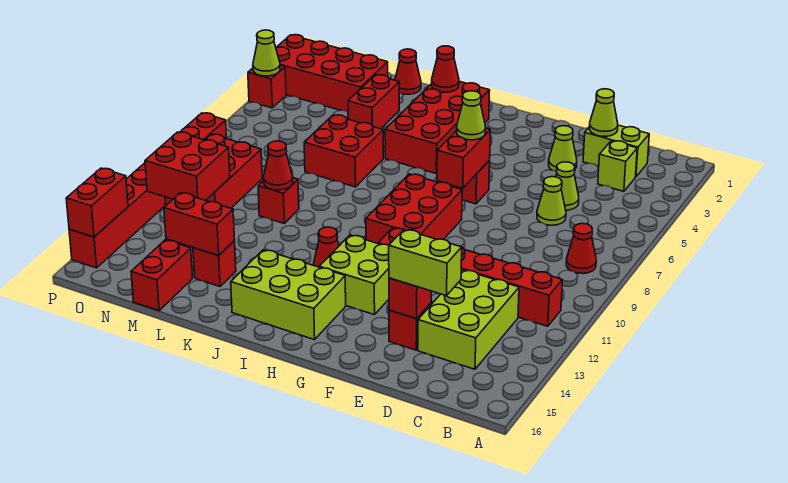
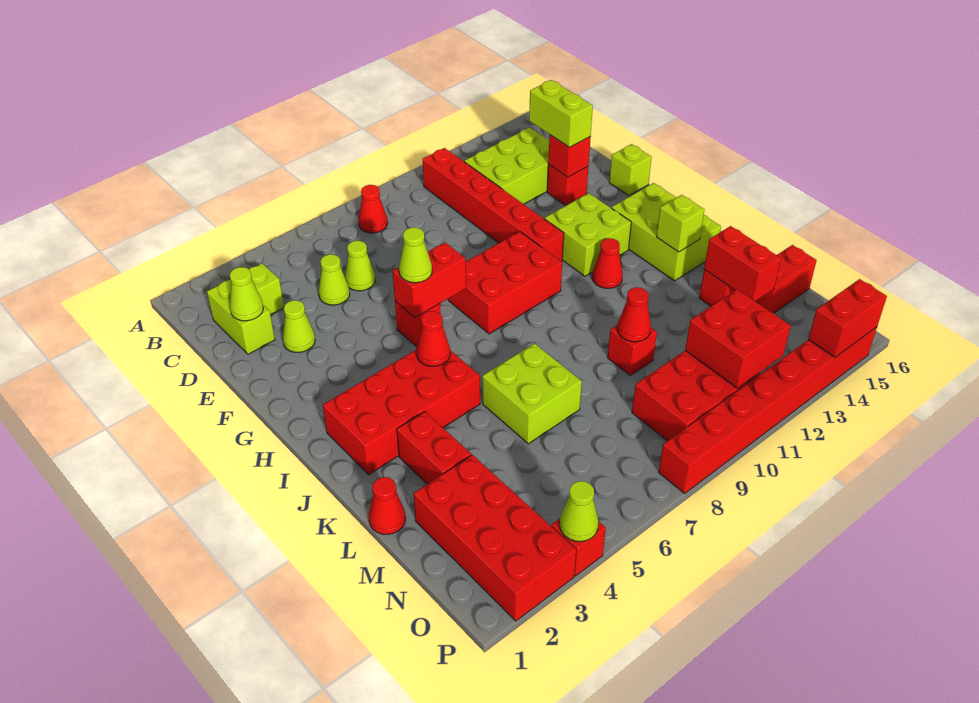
none -> lime brick F16 level 1
red cone J2 level 2 -> red cone I5 level 2
none -> lime brick J14 level 2
red brick K6:L7 level 1 -> lime brick K6:L7 level 1
red brick L3:L4 level 1 -> red brick K3:L3 level 1

